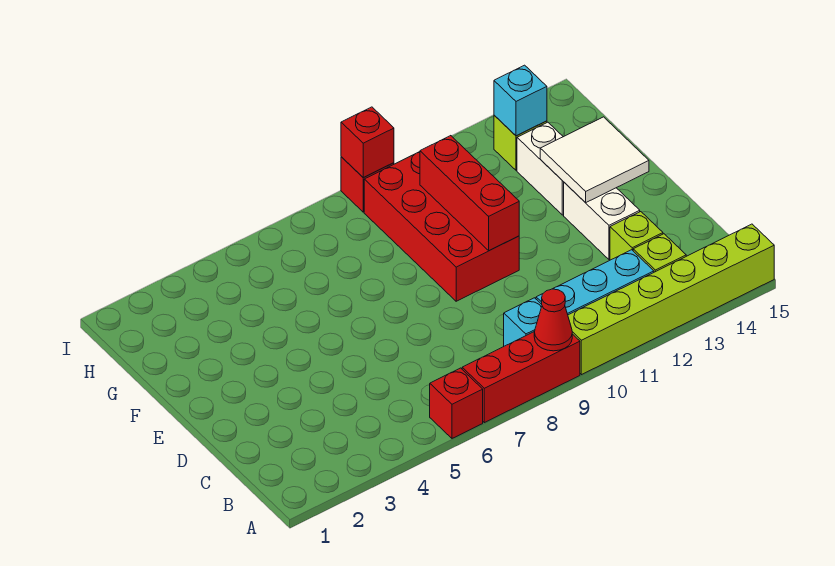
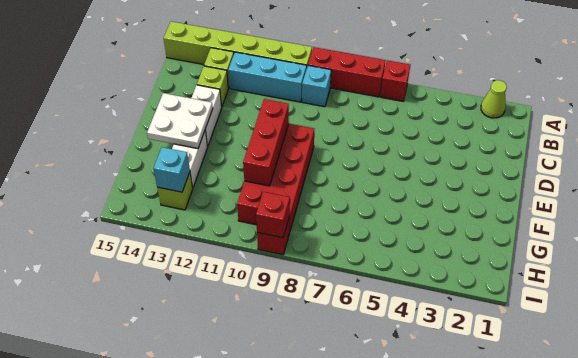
none -> lime cone A2 level 1
red cone A9 level 2 -> none
white tile E13:F14 level 2 -> white plate E13:F14 level 2

